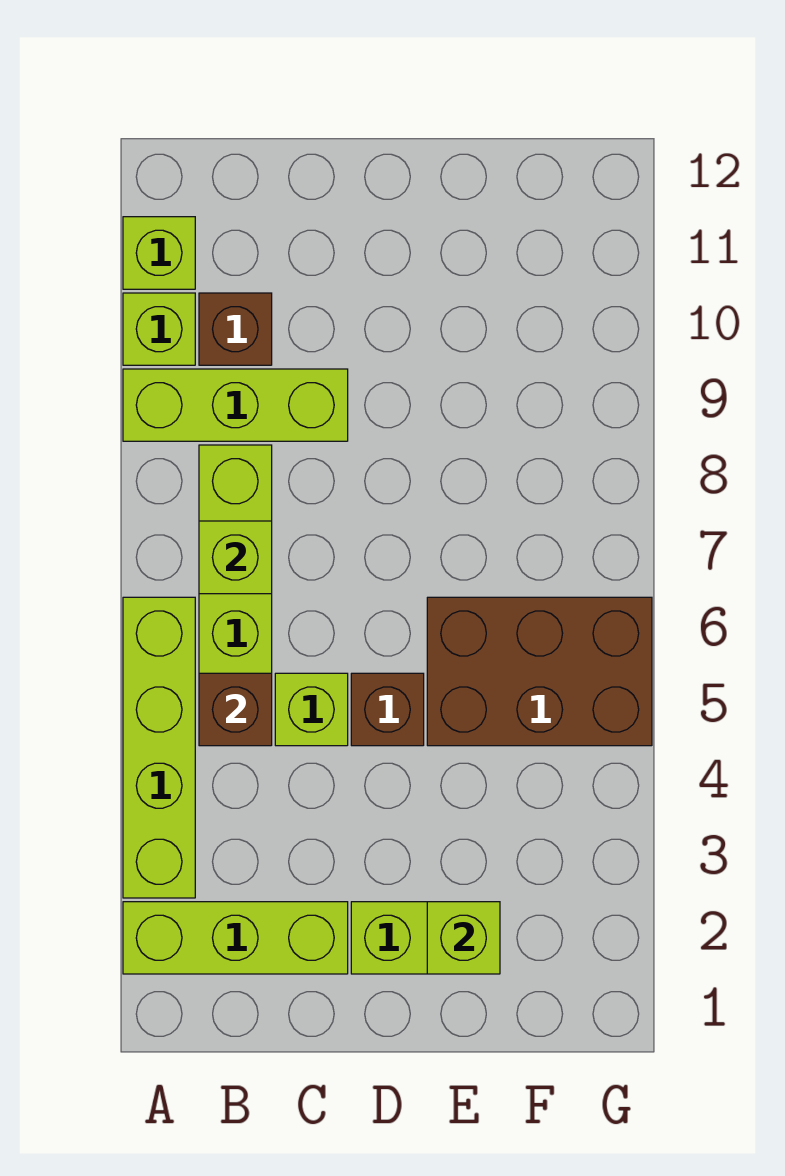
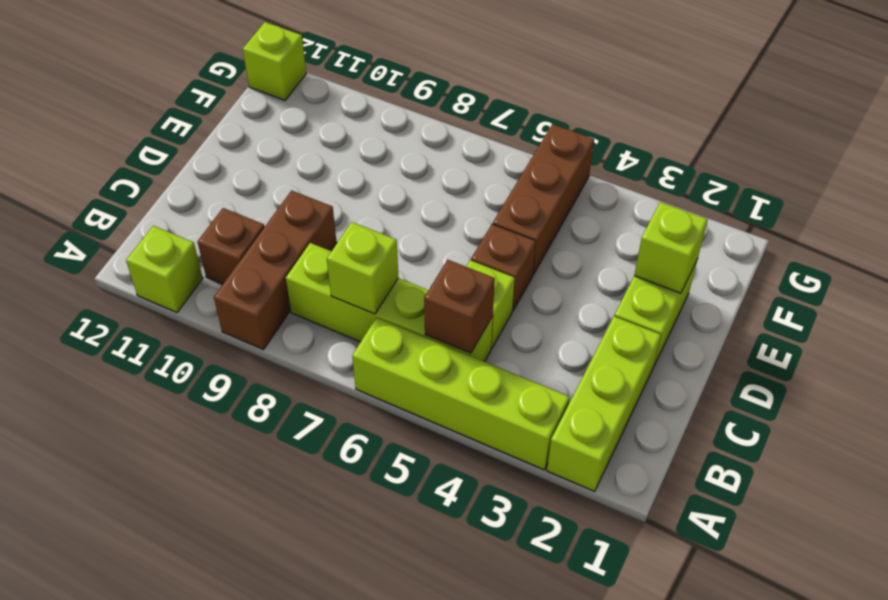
lime brick A9:C9 level 1 -> brown brick A9:C9 level 1
lime brick A10 level 1 -> lime brick G12 level 1
brown brick E5:G6 level 1 -> brown brick E5:G5 level 1

